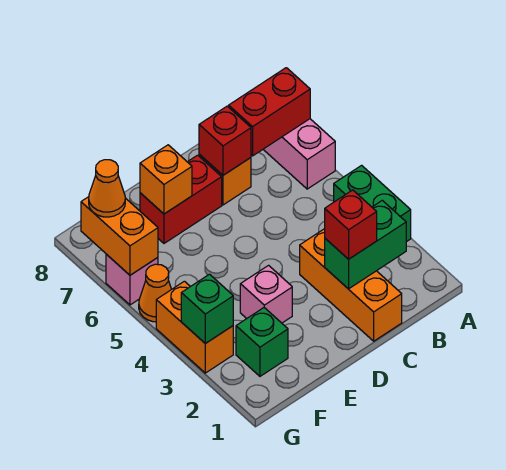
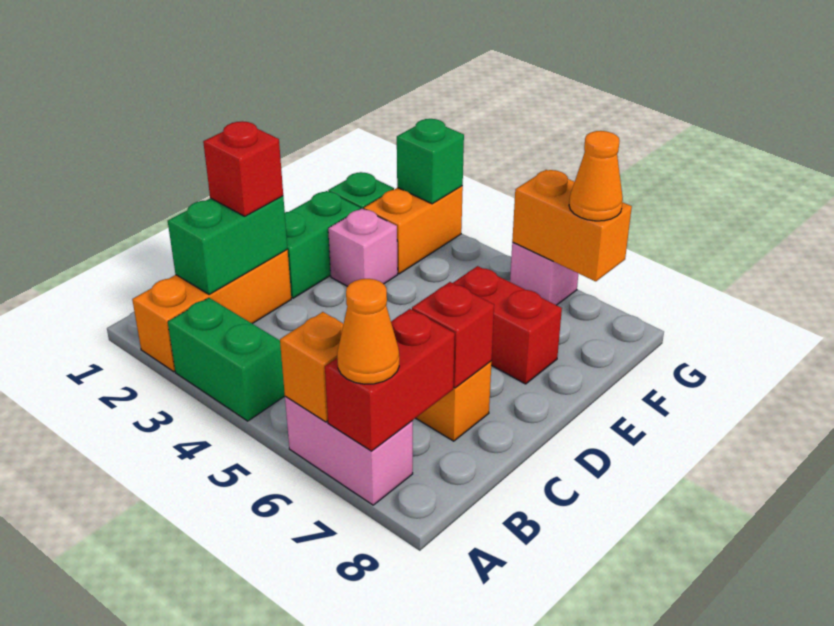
orange brick C1:C3 level 1 -> orange brick A2:C2 level 1
none -> green brick D2:E2 level 1
red brick D7:E7 level 1 -> red brick E6:E7 level 1
orange brick E7 level 2 -> orange brick A6 level 2
orange brick G3:G4 level 1 -> orange brick F3:G3 level 1
orange cone G5 level 1 -> orange cone A7 level 3

